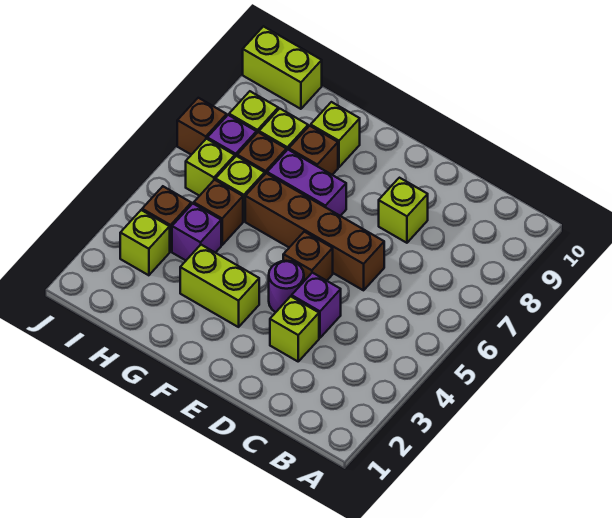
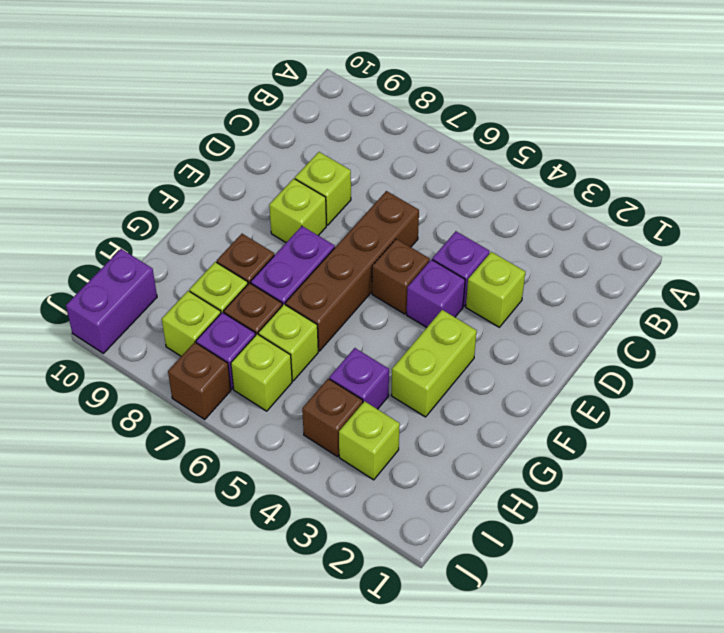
purple round brick E4 level 1 -> purple brick E4 level 1
lime brick G9 level 1 -> lime brick E8 level 1
brown brick H5 level 1 -> none
lime brick I10:J10 level 1 -> purple brick I10:J10 level 1

